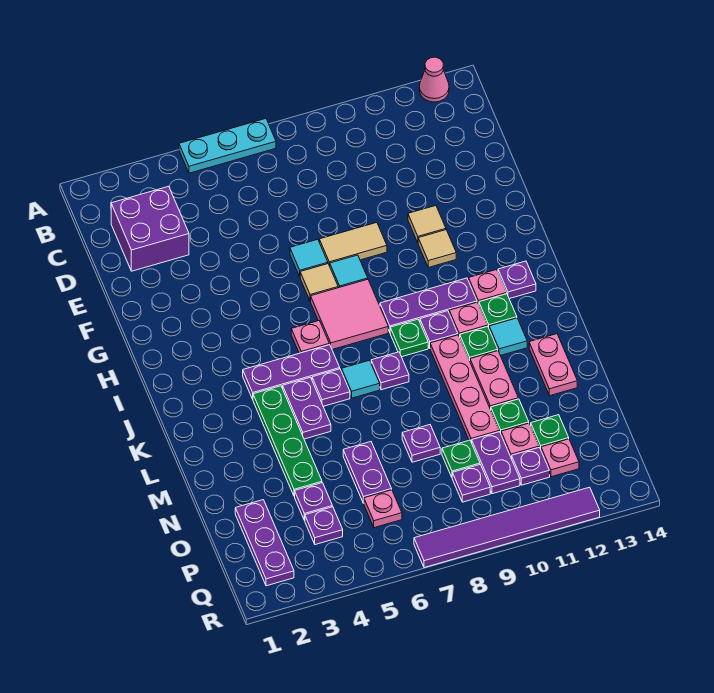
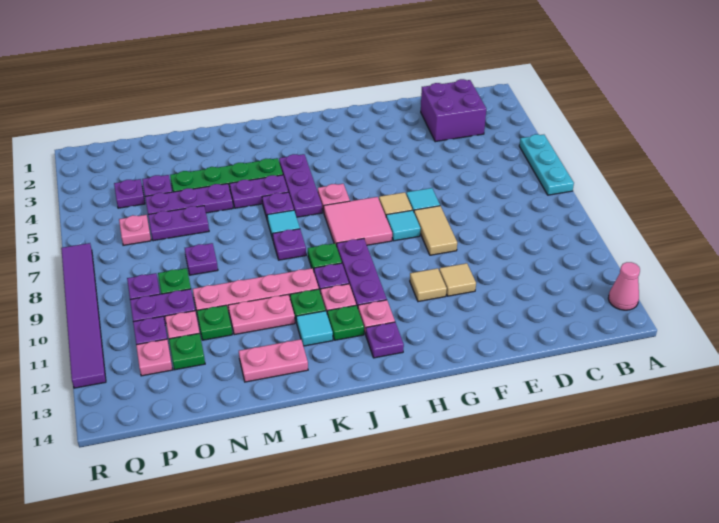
purple plate O2:Q2 level 1 -> purple plate M5:O5 level 1

